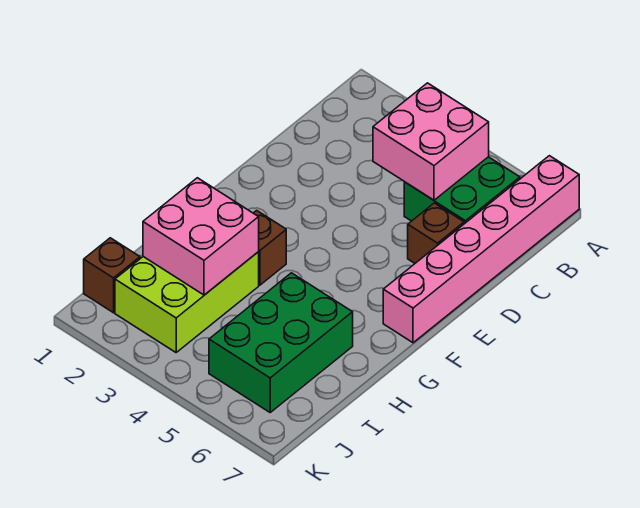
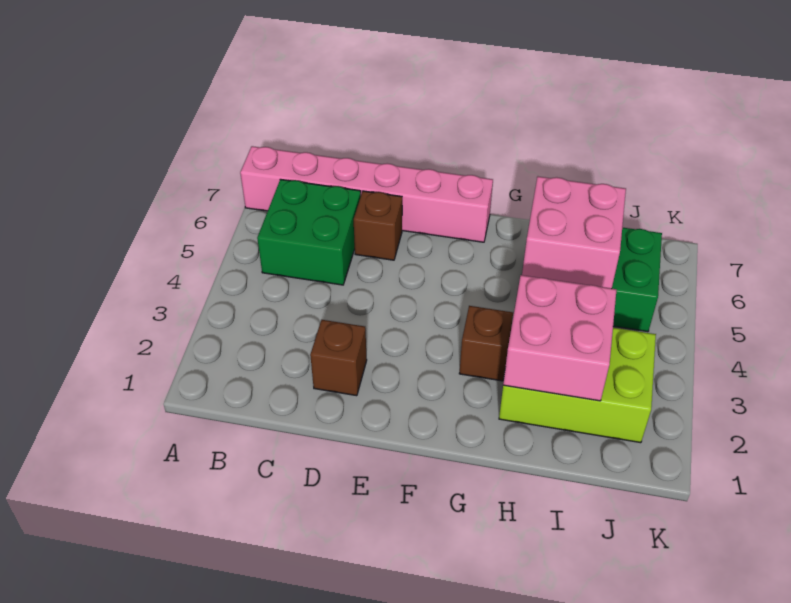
pink brick B4:C5 level 2 -> pink brick H5:I6 level 2
brown brick J1 level 1 -> brown brick D2 level 1

